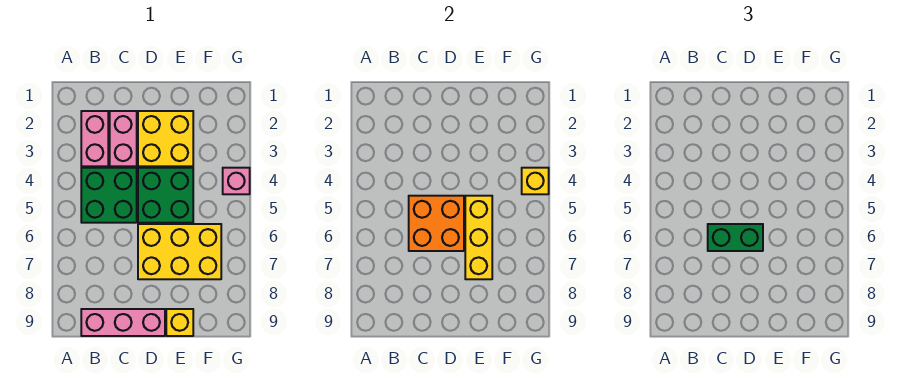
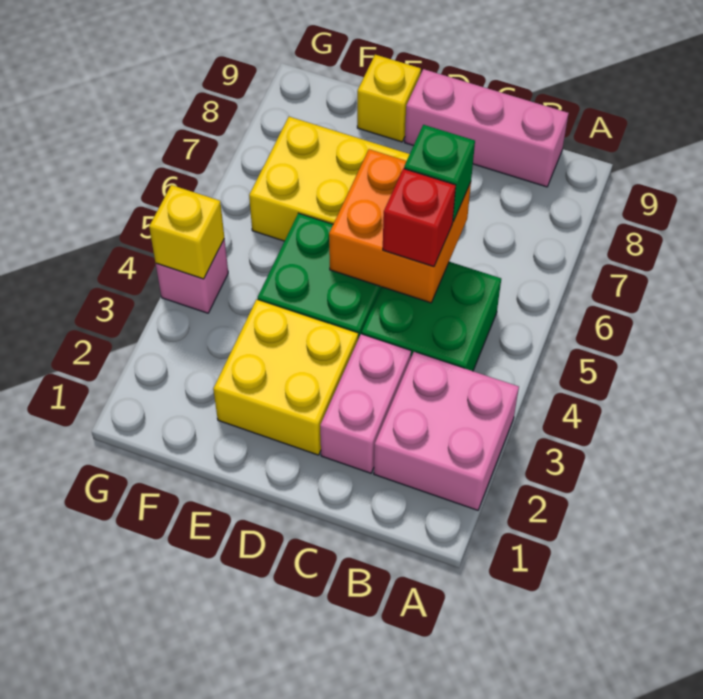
pink brick B2:B3 level 1 -> pink brick A2:B3 level 1
none -> red brick C5 level 3
green brick C6:D6 level 3 -> green brick C6 level 3
yellow brick E5:E7 level 2 -> none

